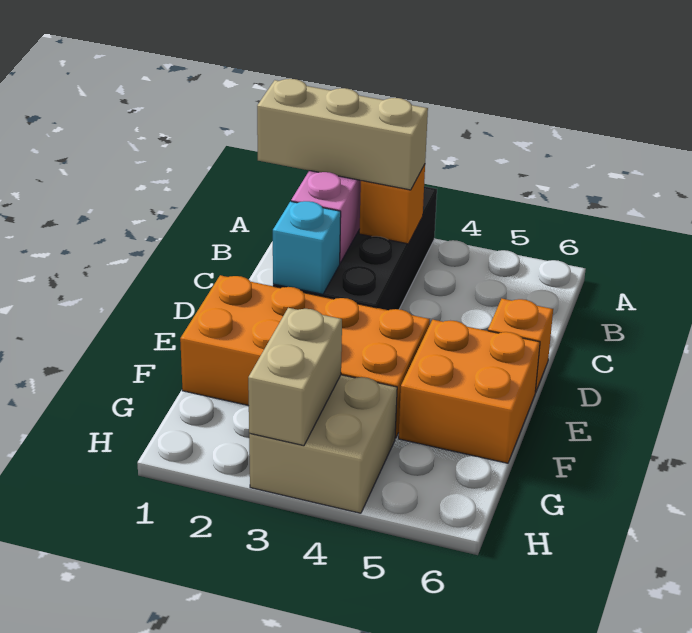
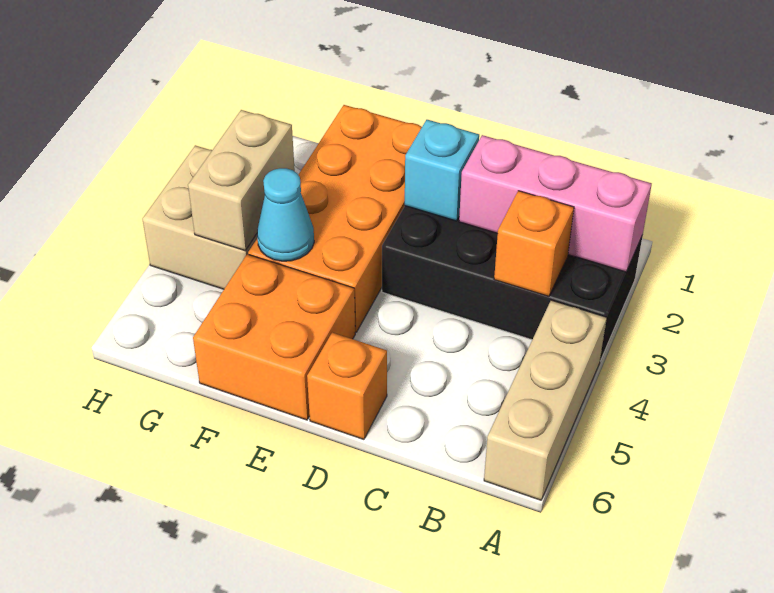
tan brick B1:B3 level 3 -> tan brick A4:A6 level 1
none -> cyan cone F4 level 2
tan brick G3:H3 level 2 -> tan brick G3:G4 level 2

